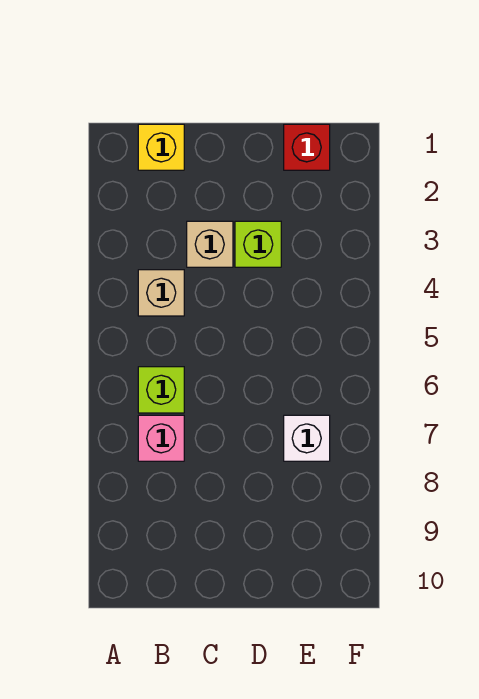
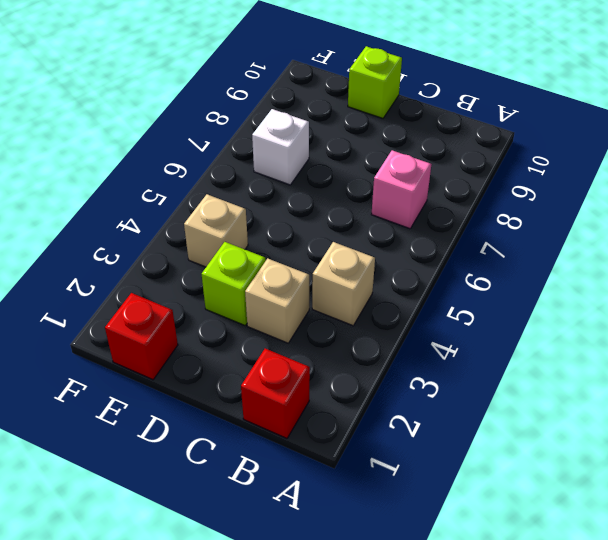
yellow brick B1 level 1 -> red brick B1 level 1
lime brick B6 level 1 -> lime brick D10 level 1
none -> tan brick E4 level 1

